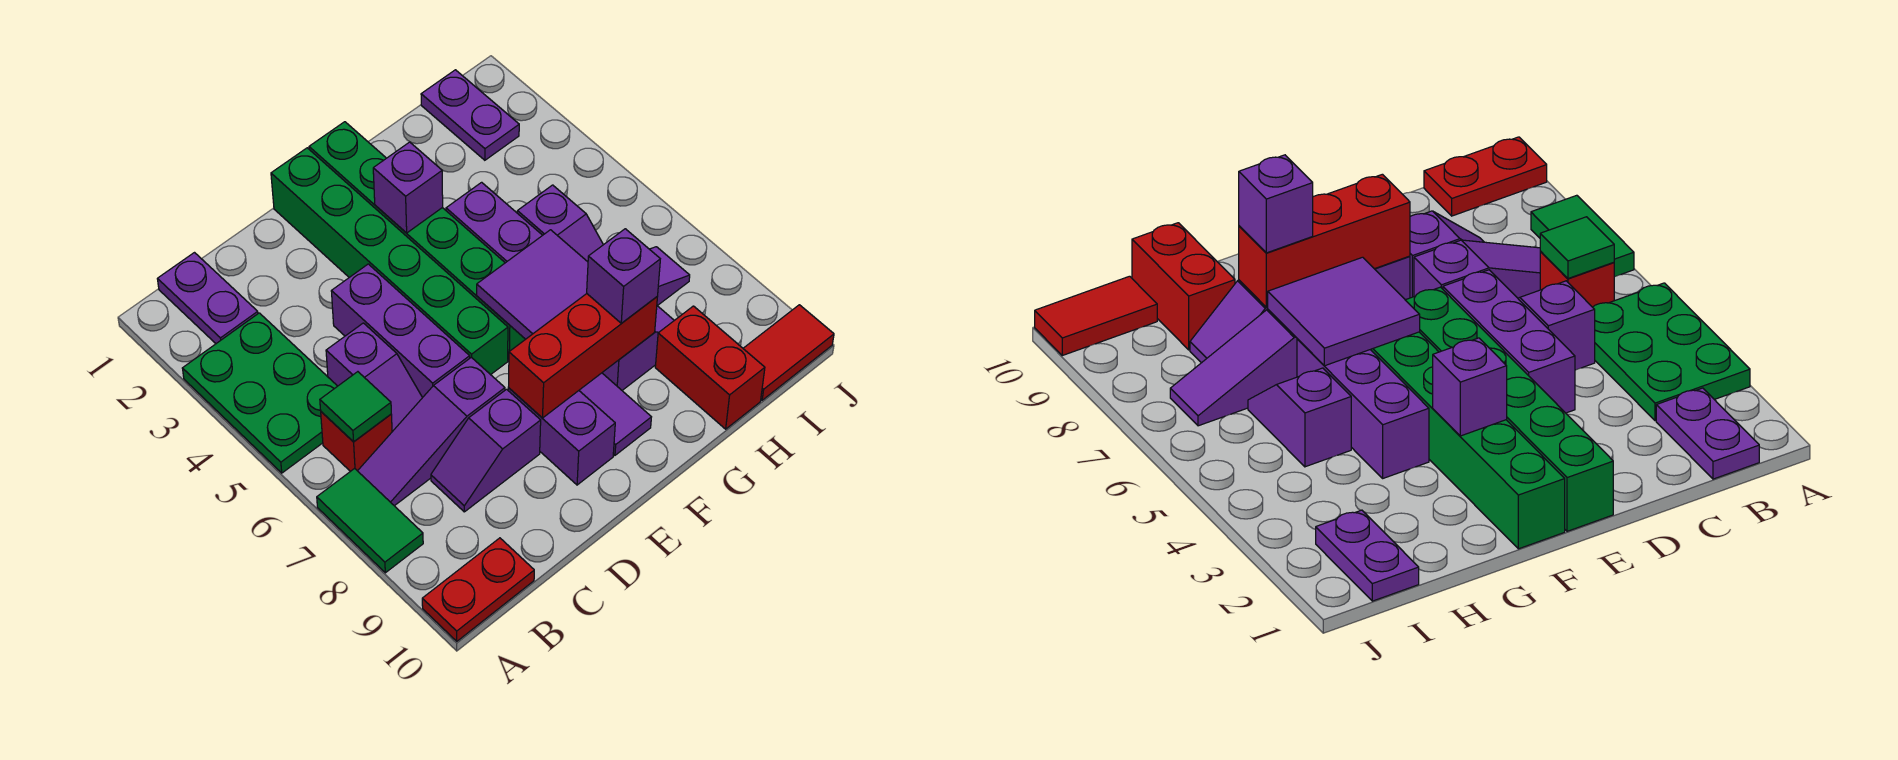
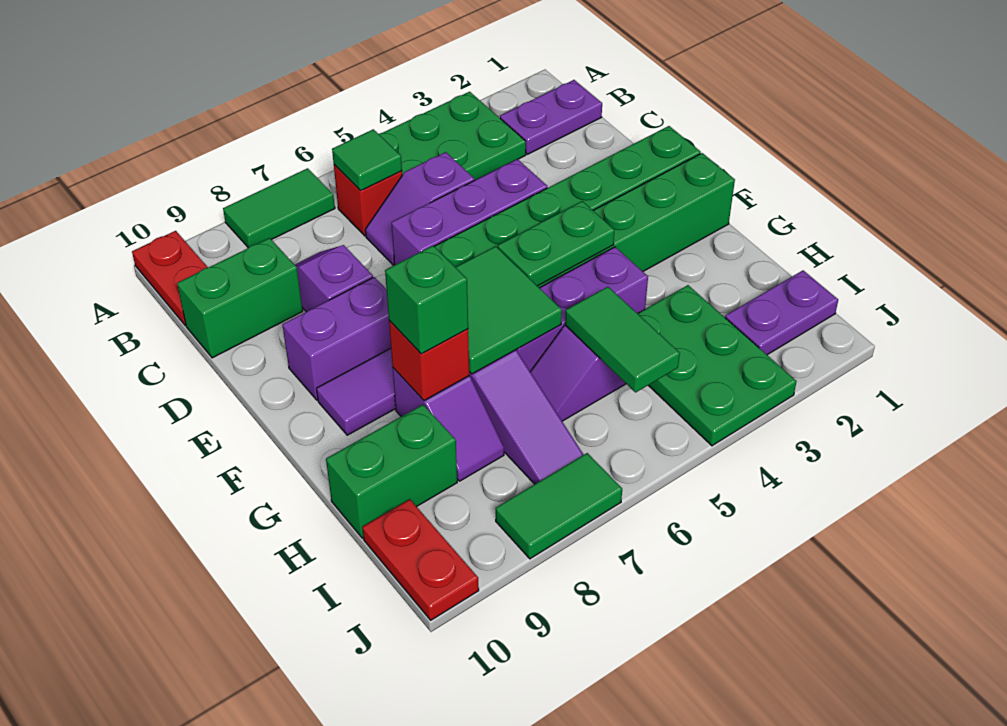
purple slope B7:D7 level 1 top D -> none
none -> green brick C9:C10 level 1
red brick E8:G8 level 2 -> red brick G8 level 2
purple brick F3 level 2 -> none
none -> green plate F4:F5 level 2
purple tile F6:G7 level 2 -> green tile F6:G7 level 2
purple brick G8 level 3 -> green brick G8 level 3
none -> green plate H3:J4 level 1
none -> green tile H5:I5 level 2
red brick H9:H10 level 1 -> green brick H9:H10 level 1
red tile I10:J10 level 1 -> red plate I10:J10 level 1
none -> green tile J7:J8 level 1

